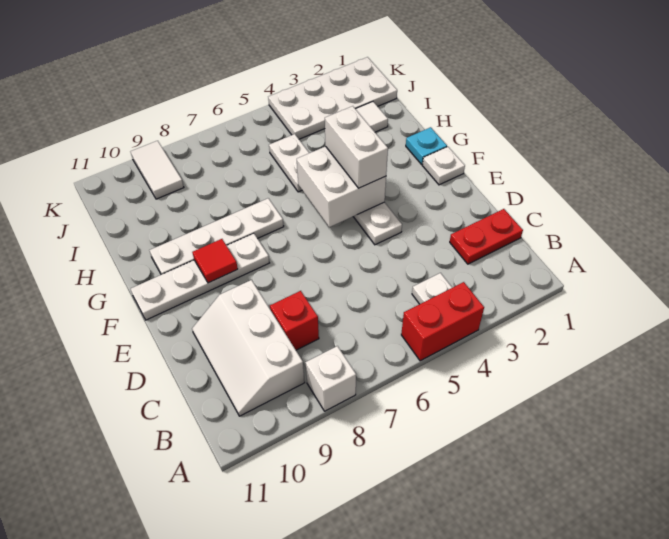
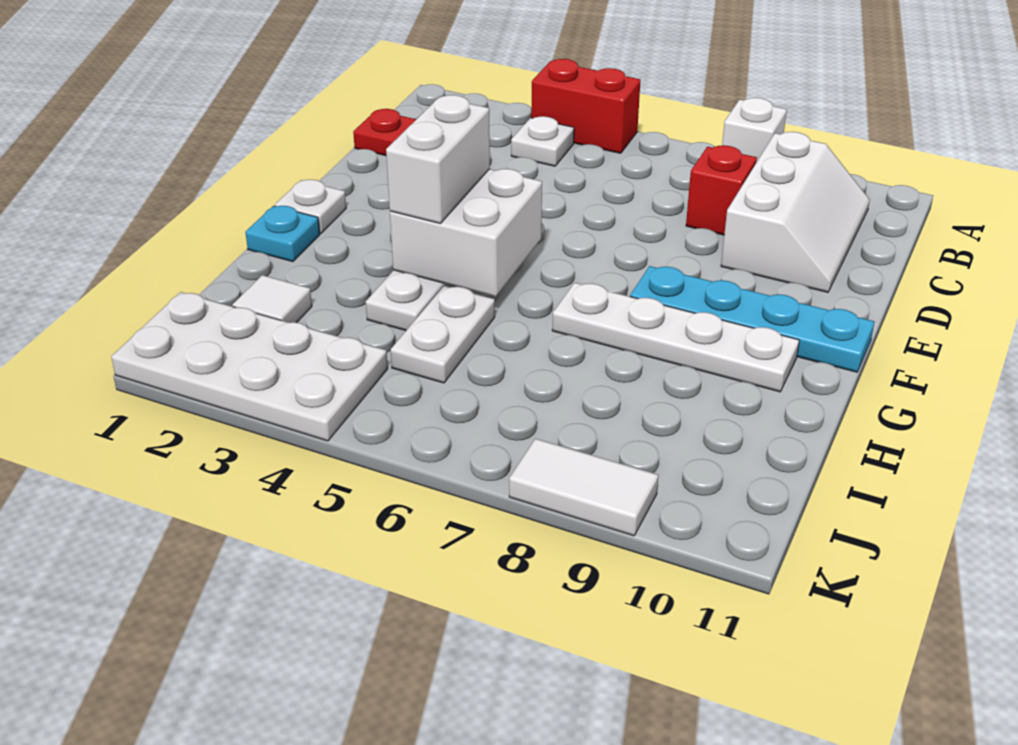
white plate F8:F11 level 1 -> cyan plate F8:F11 level 1
red tile F9 level 2 -> none
white tile J9:K9 level 1 -> white tile K8:K9 level 1

